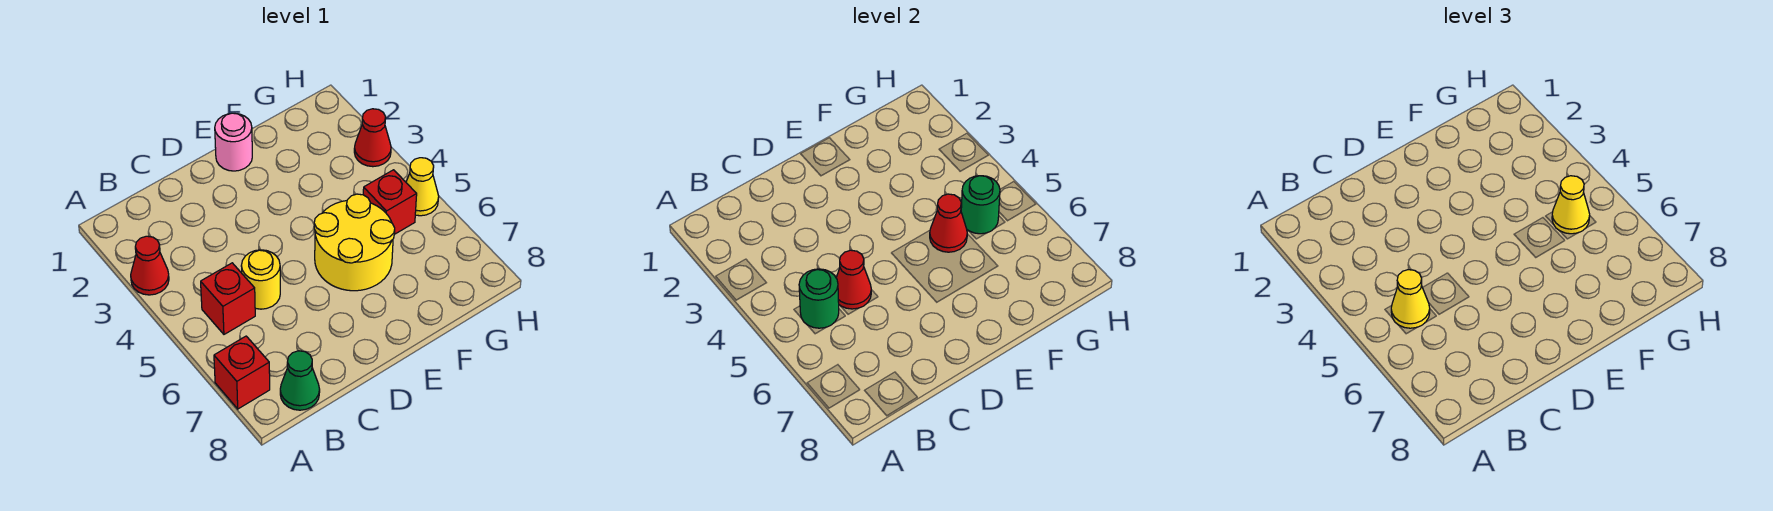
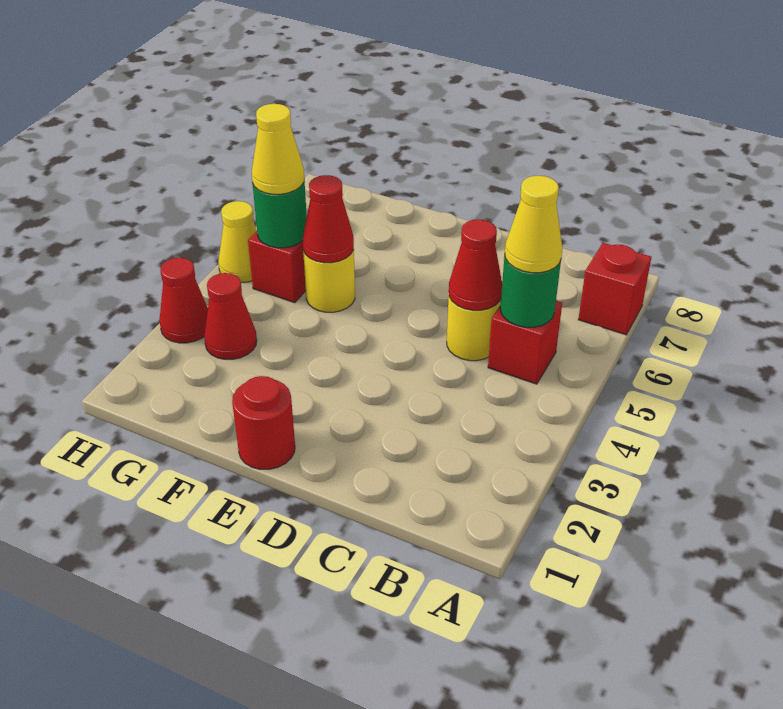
red cone A3 level 1 -> red cone G3 level 1
green cone B8 level 1 -> none
pink round brick E1 level 1 -> red round brick E1 level 1
yellow round brick E5:F6 level 1 -> yellow round brick F5 level 1

